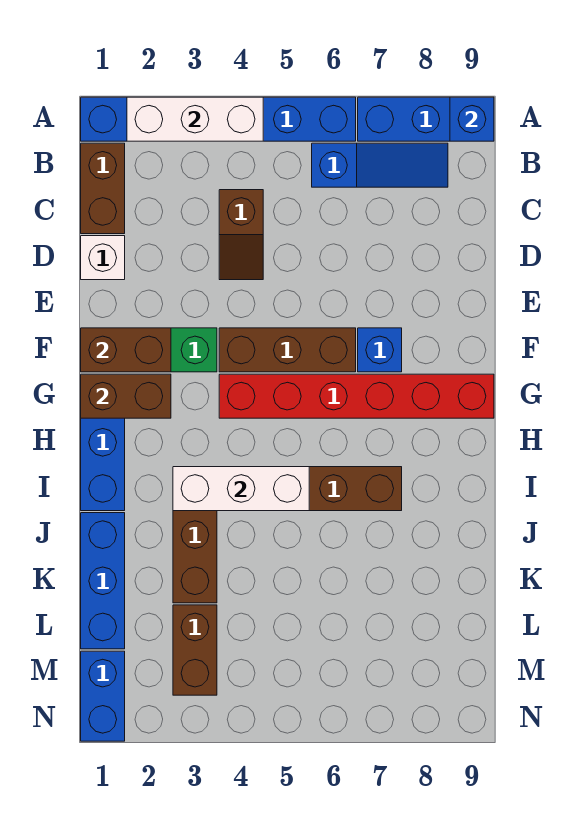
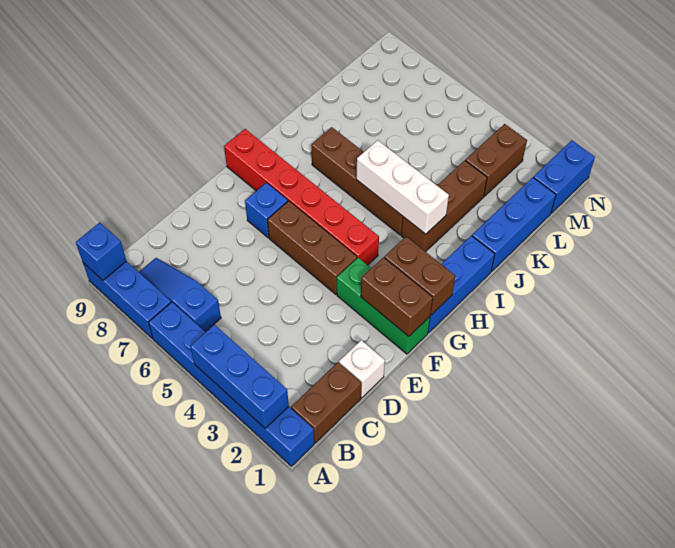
white brick A2:A4 level 2 -> blue brick A2:A4 level 2
brown slope C4:D4 level 1 top C -> none

